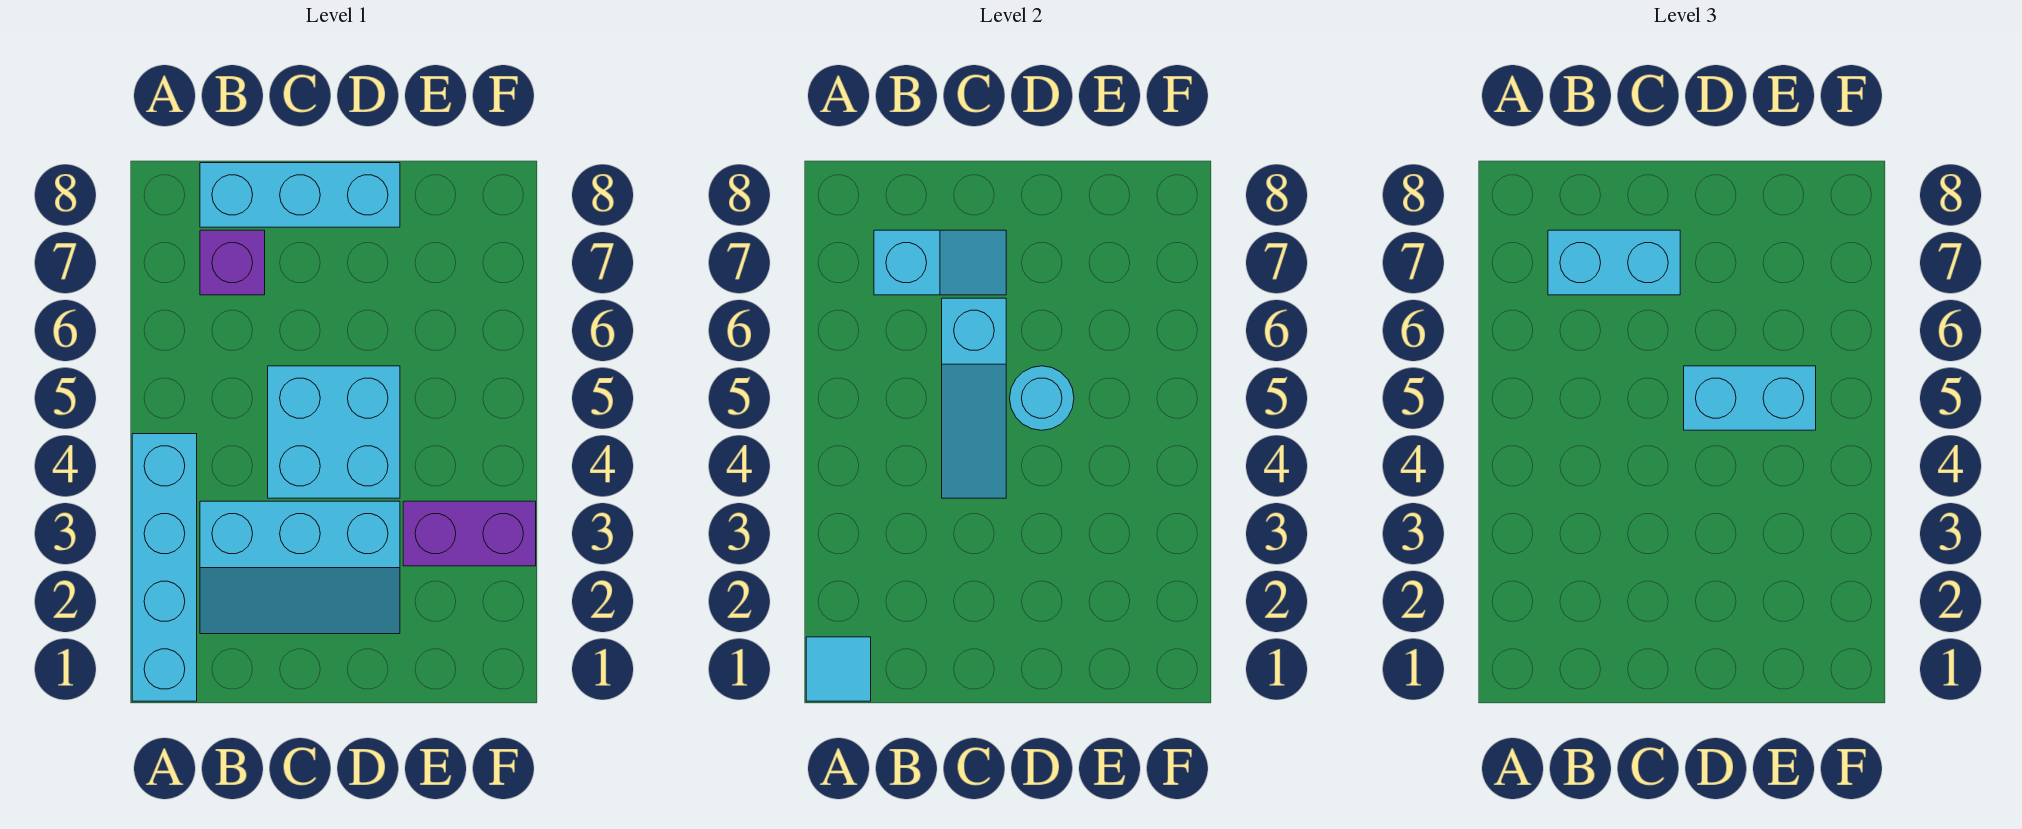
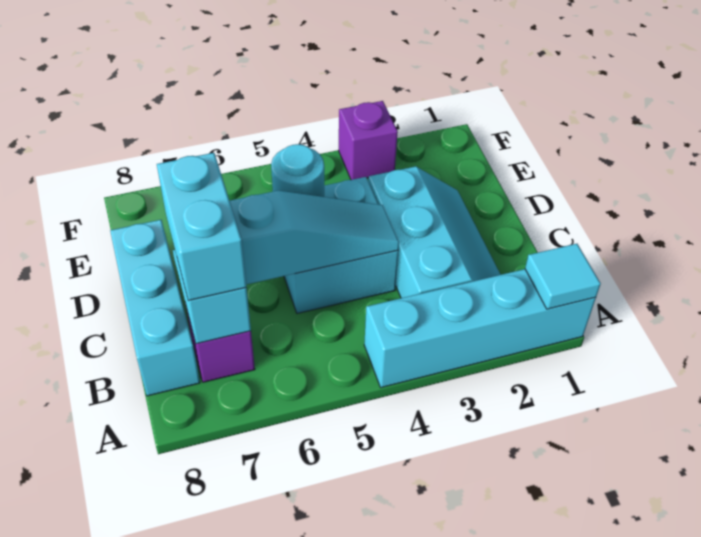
cyan brick D5:E5 level 3 -> none
purple brick E3:F3 level 1 -> purple brick F3 level 1

